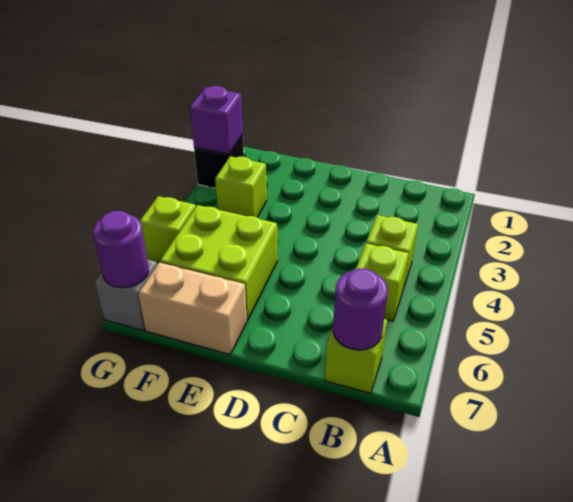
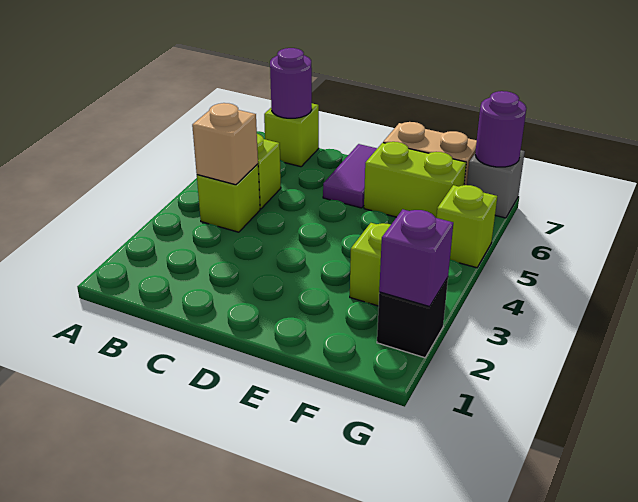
none -> tan brick B4 level 2
none -> purple tile D6:D7 level 1
lime brick E5:F6 level 1 -> lime brick E6:F6 level 1

